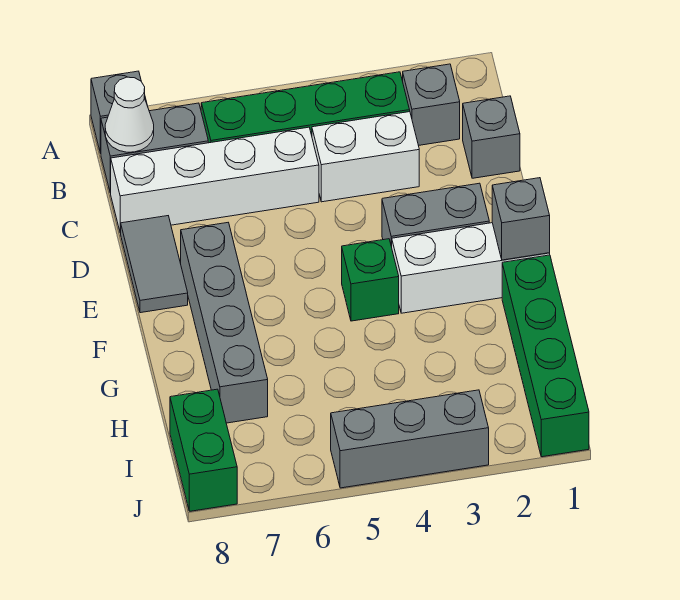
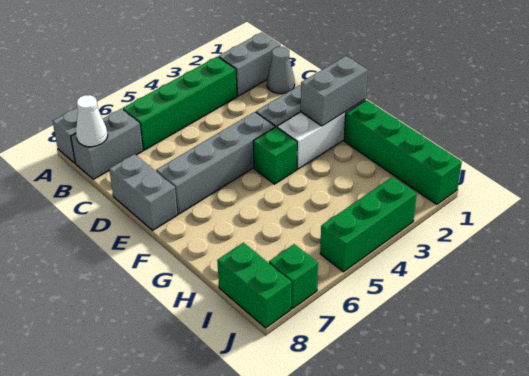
grey brick B2 level 1 -> grey brick B1:B2 level 1
grey brick C1 level 1 -> grey cone C1 level 1
white brick C3:C4 level 1 -> none
white brick C5:C8 level 1 -> none
grey tile D8:E8 level 1 -> grey brick D8:E8 level 1
grey brick E7:H7 level 1 -> grey brick E4:E7 level 1
grey brick F1 level 2 -> grey brick F1:F2 level 2
grey brick J3:J5 level 1 -> green brick J3:J5 level 1
none -> green brick J7 level 1

